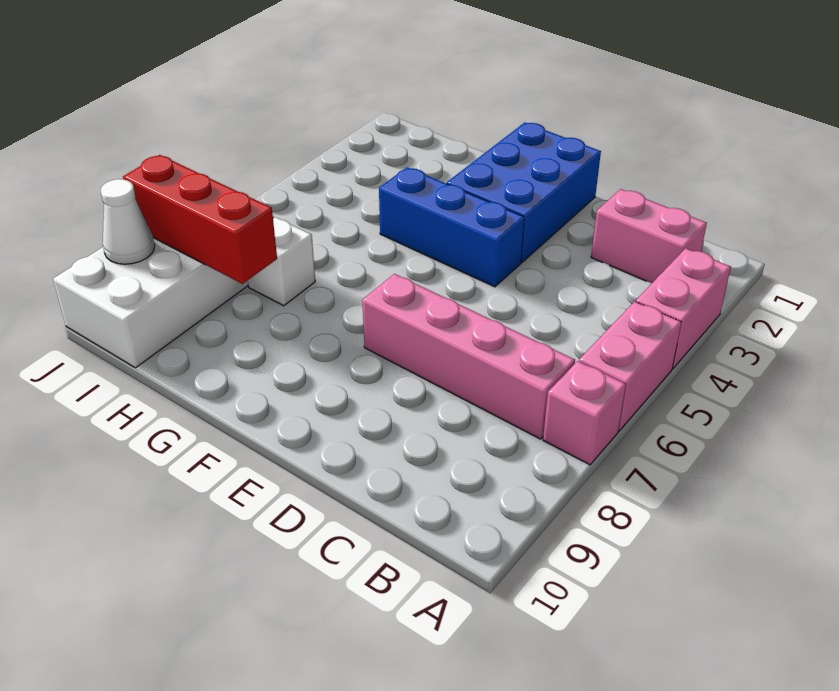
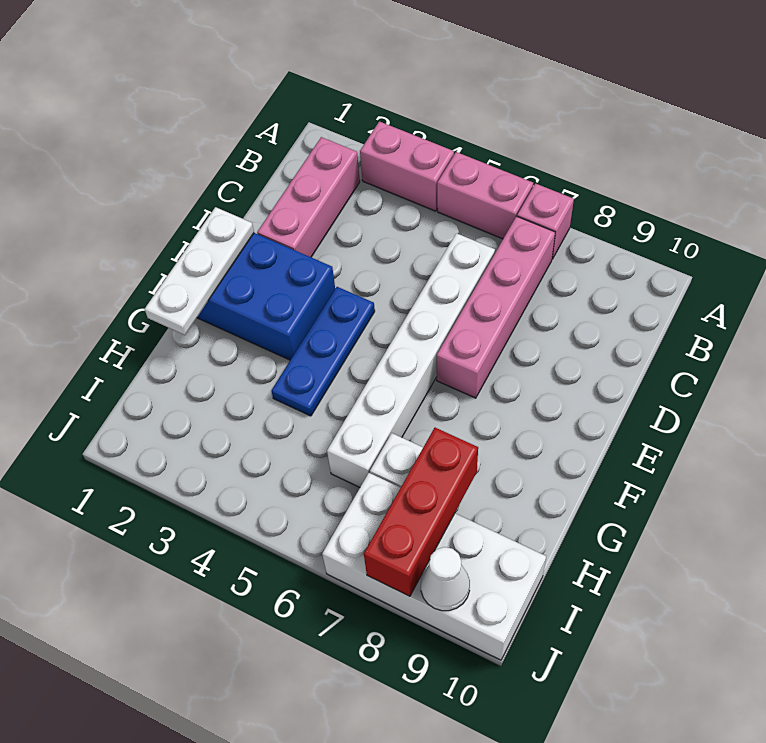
pink brick B2:C2 level 1 -> pink brick B2:D2 level 1
none -> white brick C6:H6 level 1
none -> white plate E1:G1 level 2
blue brick E4:G4 level 1 -> blue plate E4:G4 level 1

